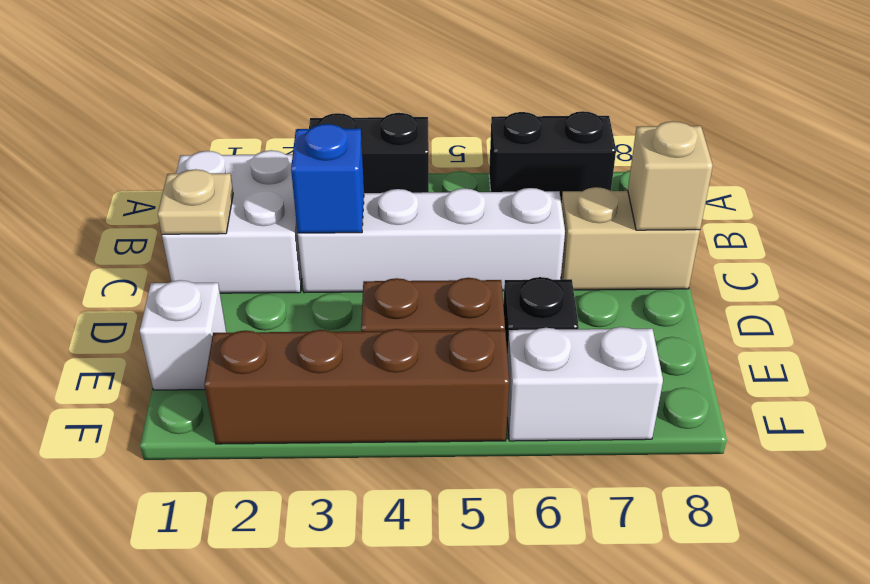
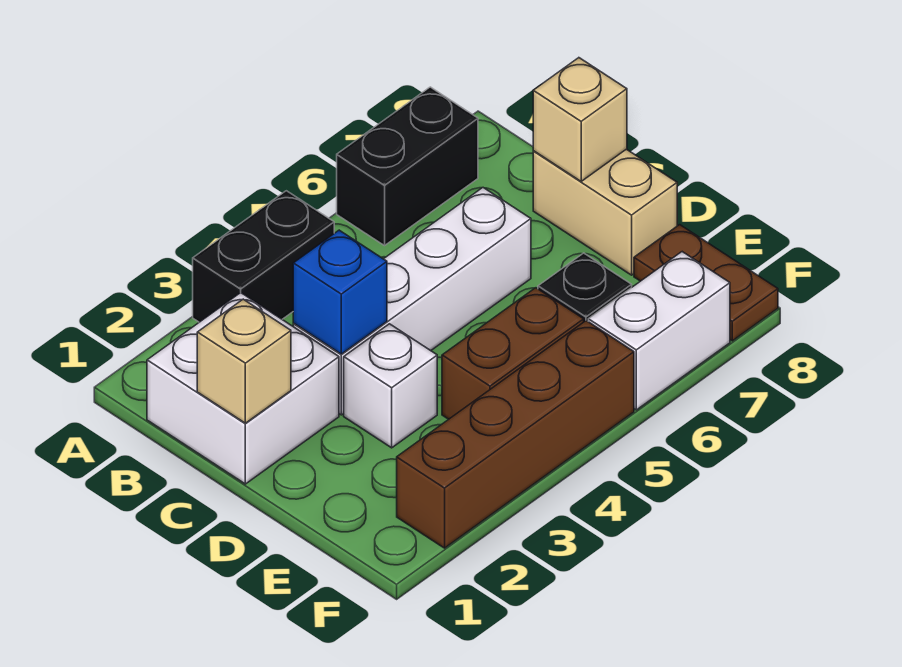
tan plate C1 level 2 -> tan brick C1 level 2
tan brick C7:C8 level 1 -> tan brick C8:D8 level 1
white brick E1 level 1 -> white brick D3 level 1
none -> brown plate E8:F8 level 1

